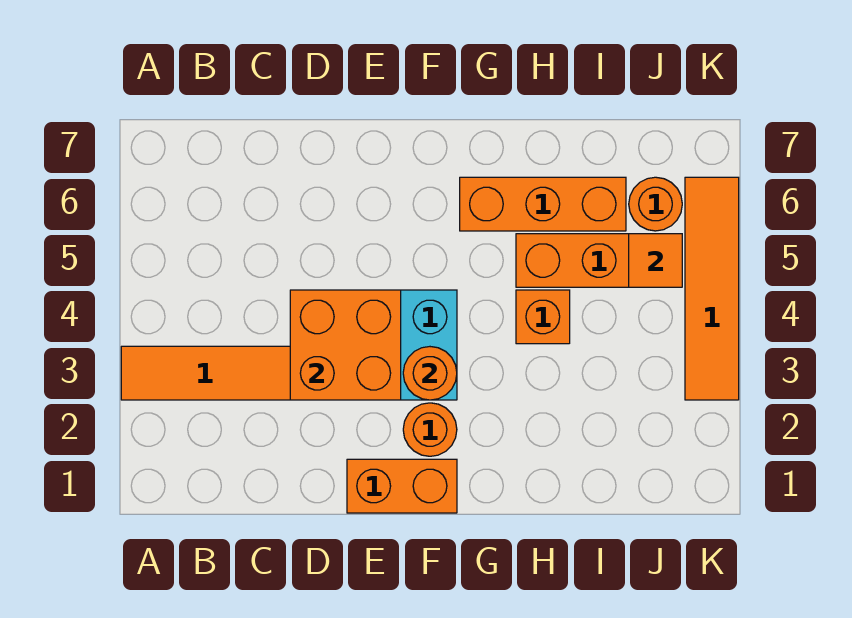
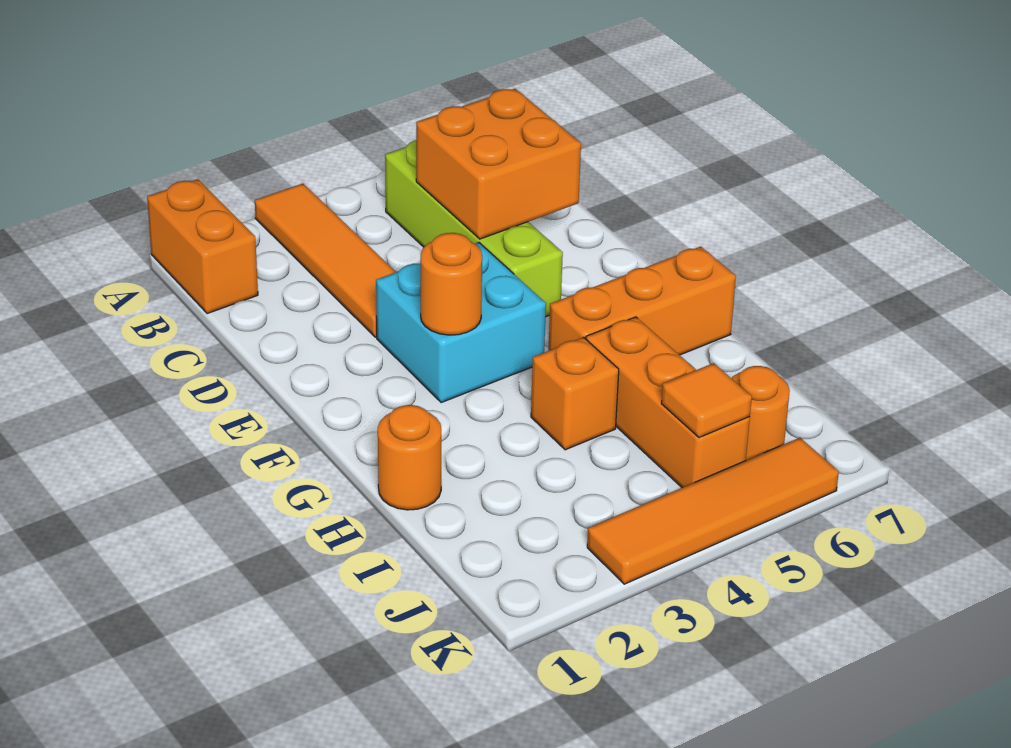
none -> lime brick B5:E5 level 1
orange brick D3:E4 level 2 -> orange brick C5:D6 level 2
orange brick E1:F1 level 1 -> orange brick A1:B1 level 1
orange round brick F2 level 1 -> orange round brick H1 level 1
orange brick G6:I6 level 1 -> orange brick G5:G7 level 1

